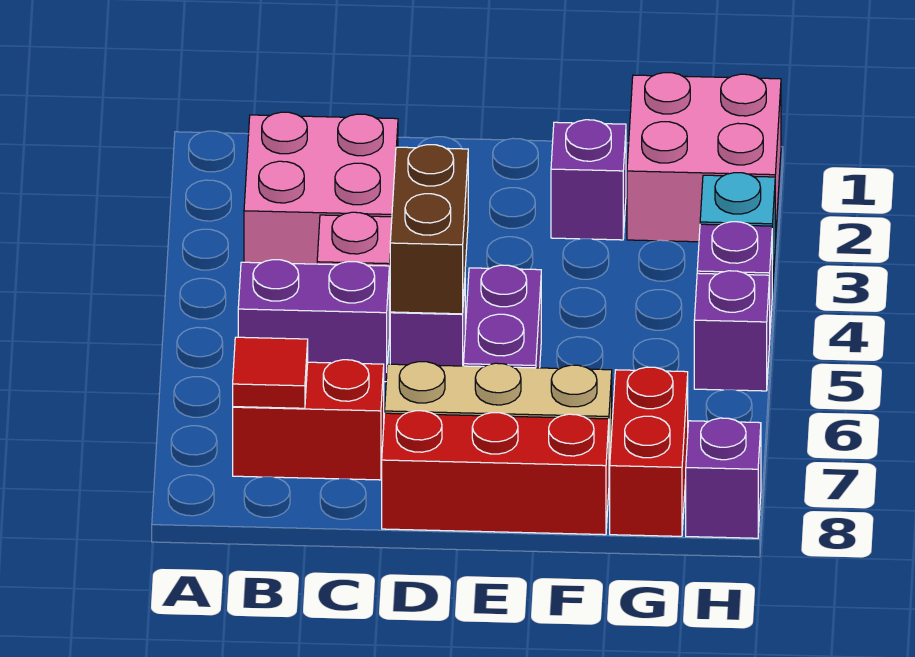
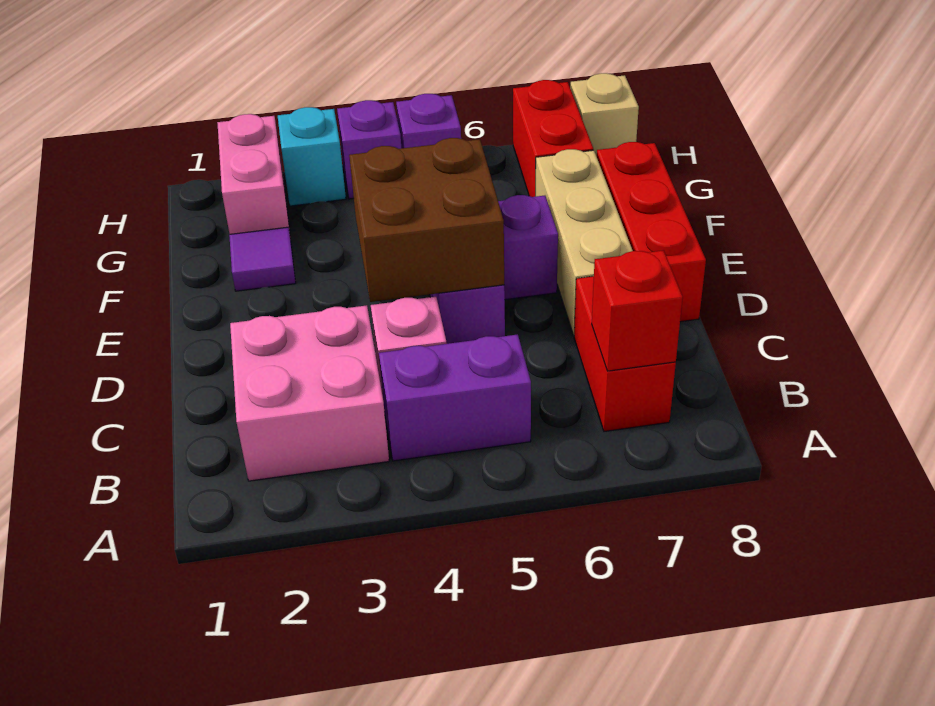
purple brick B5:C5 level 1 -> purple brick B4:B5 level 1
red tile B7 level 2 -> red brick B7 level 2
brown brick D4:D5 level 2 -> brown brick D4:E5 level 2
purple brick F2 level 1 -> purple tile F2 level 1
pink brick G1:H2 level 1 -> pink brick G2:H2 level 1
red brick G7:G8 level 1 -> red brick G7:H7 level 1
purple brick H8 level 1 -> tan brick H8 level 1

